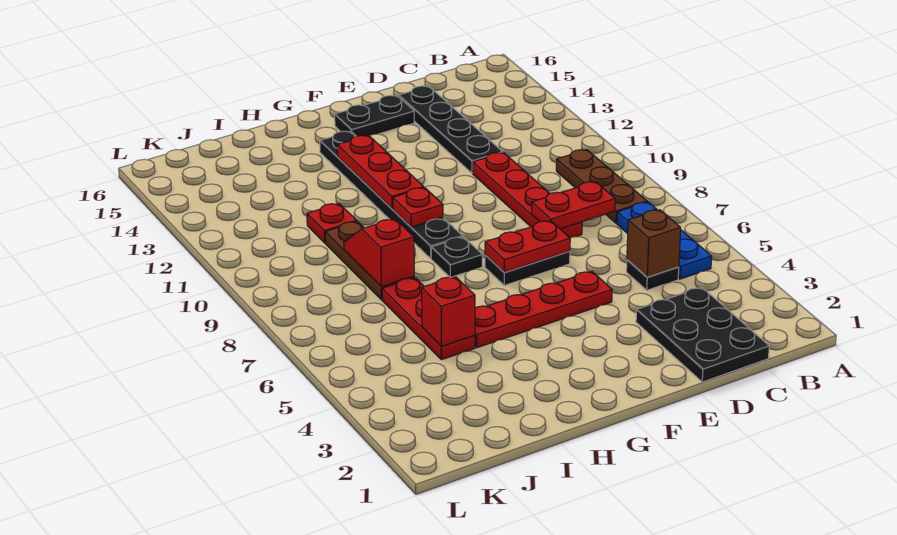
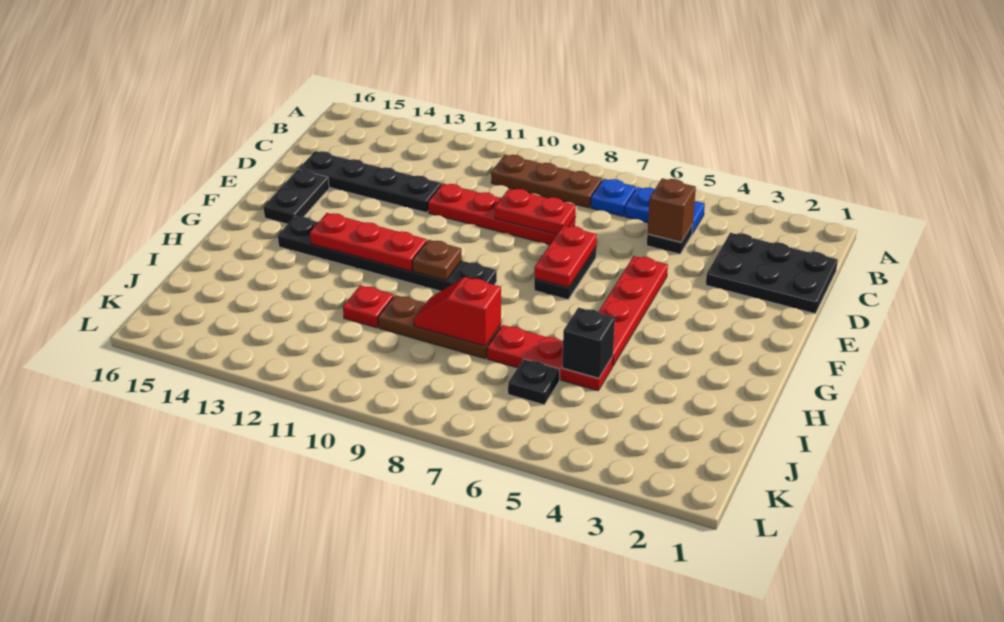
red plate C8:D8 level 2 -> red plate D8:D9 level 2
black plate G8 level 1 -> black plate J6 level 1
red plate G10 level 2 -> brown plate G10 level 2
red brick I5 level 2 -> black brick I5 level 2

